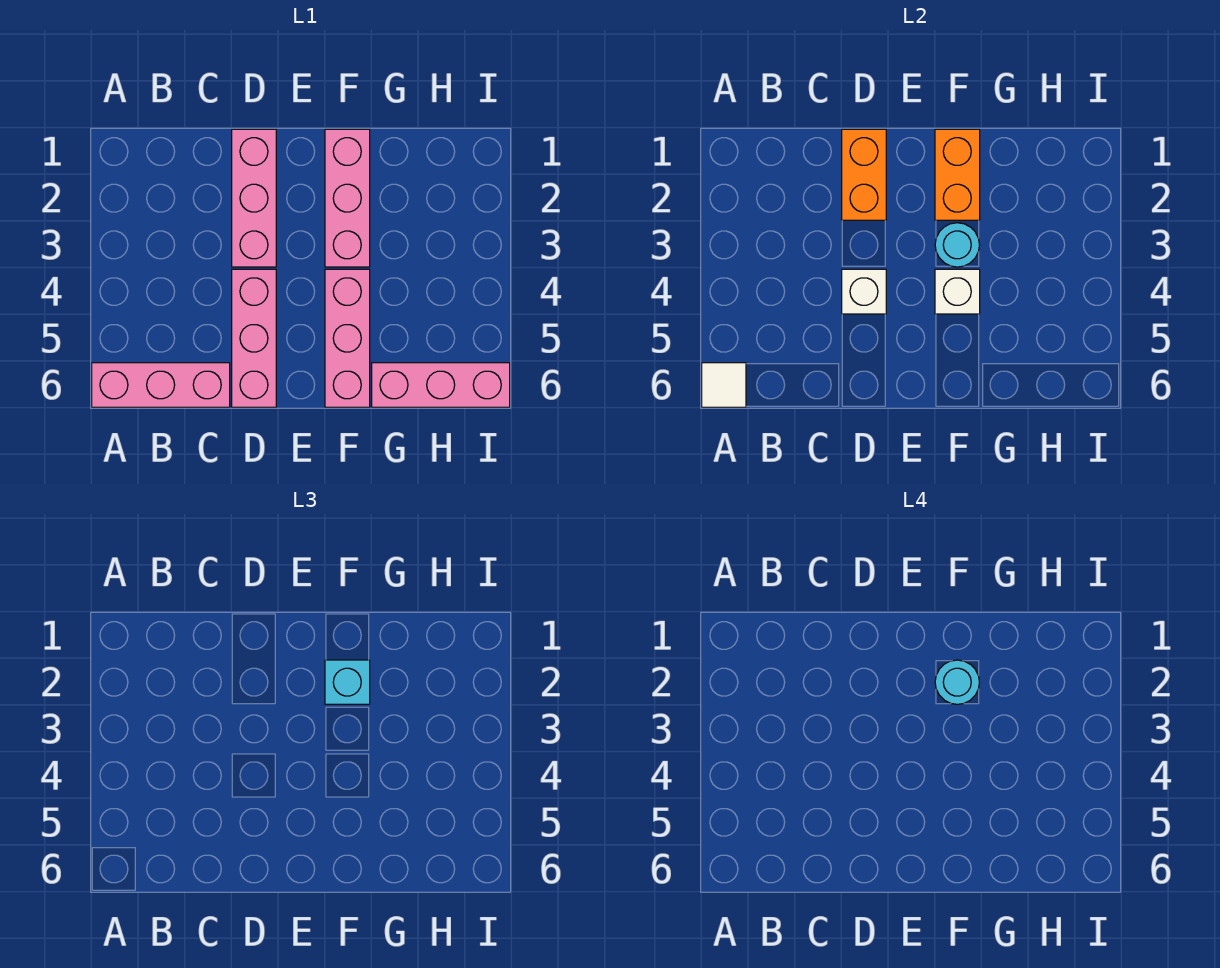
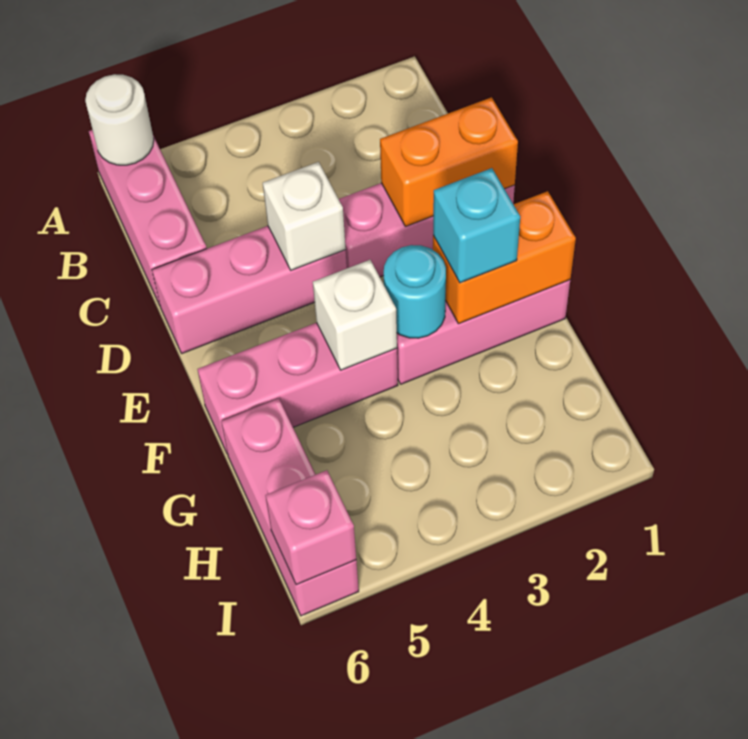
white tile A6 level 2 -> white round brick A6 level 2
cyan round brick F2 level 4 -> none
none -> pink brick I6 level 2

